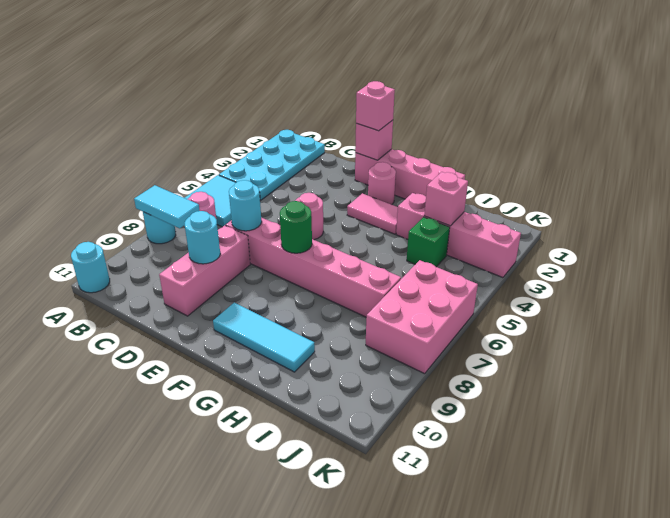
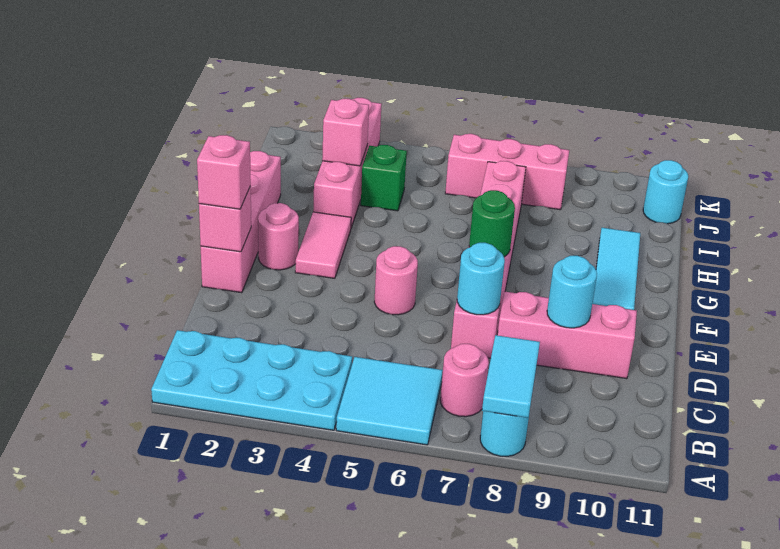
cyan round brick A11 level 1 -> cyan round brick J11 level 1
pink brick J6:K8 level 1 -> pink brick J6:J8 level 1

